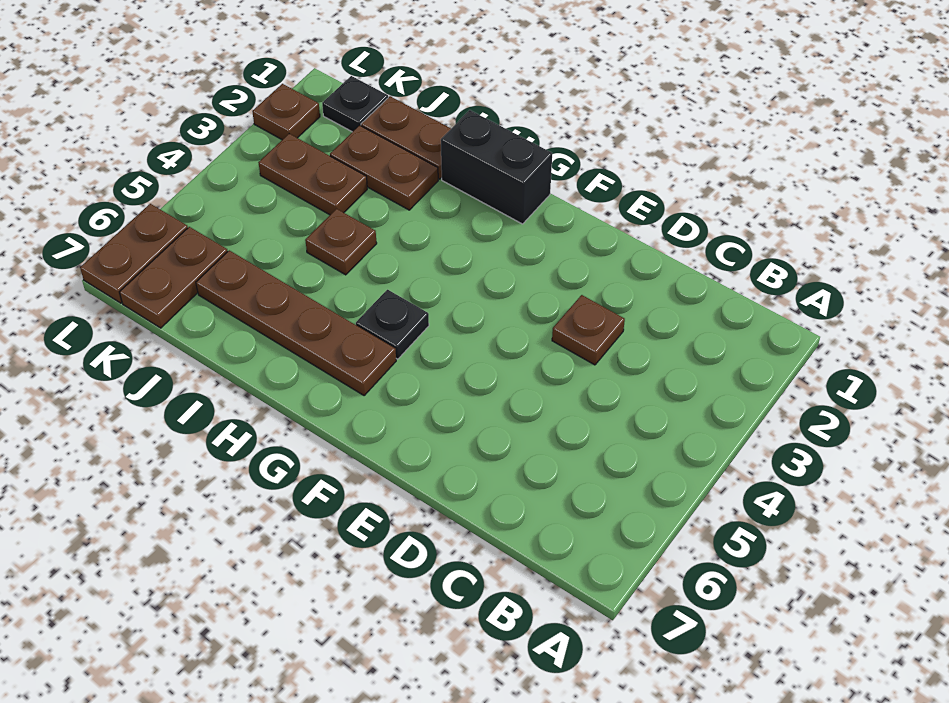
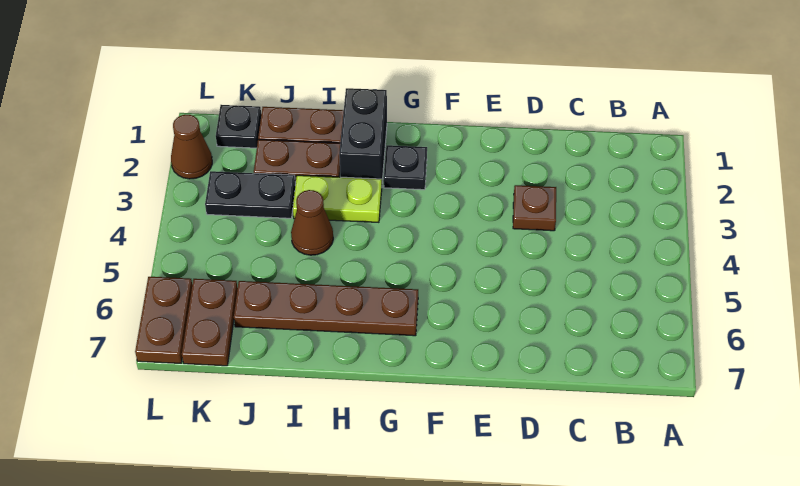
black brick G1:H1 level 1 -> black brick H1:H2 level 1
black plate G5 level 1 -> black plate G2 level 1
none -> lime plate H3:I3 level 1
brown plate I4 level 1 -> brown cone I4 level 1
brown plate J3:K3 level 1 -> black plate J3:K3 level 1
brown plate L2 level 1 -> brown cone L2 level 1

